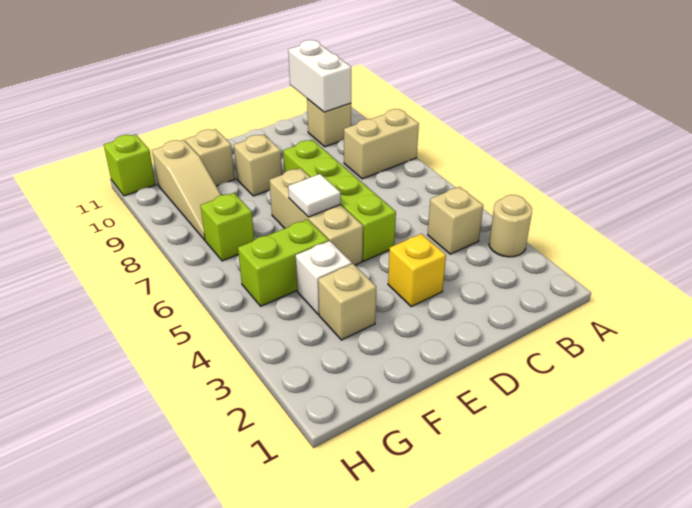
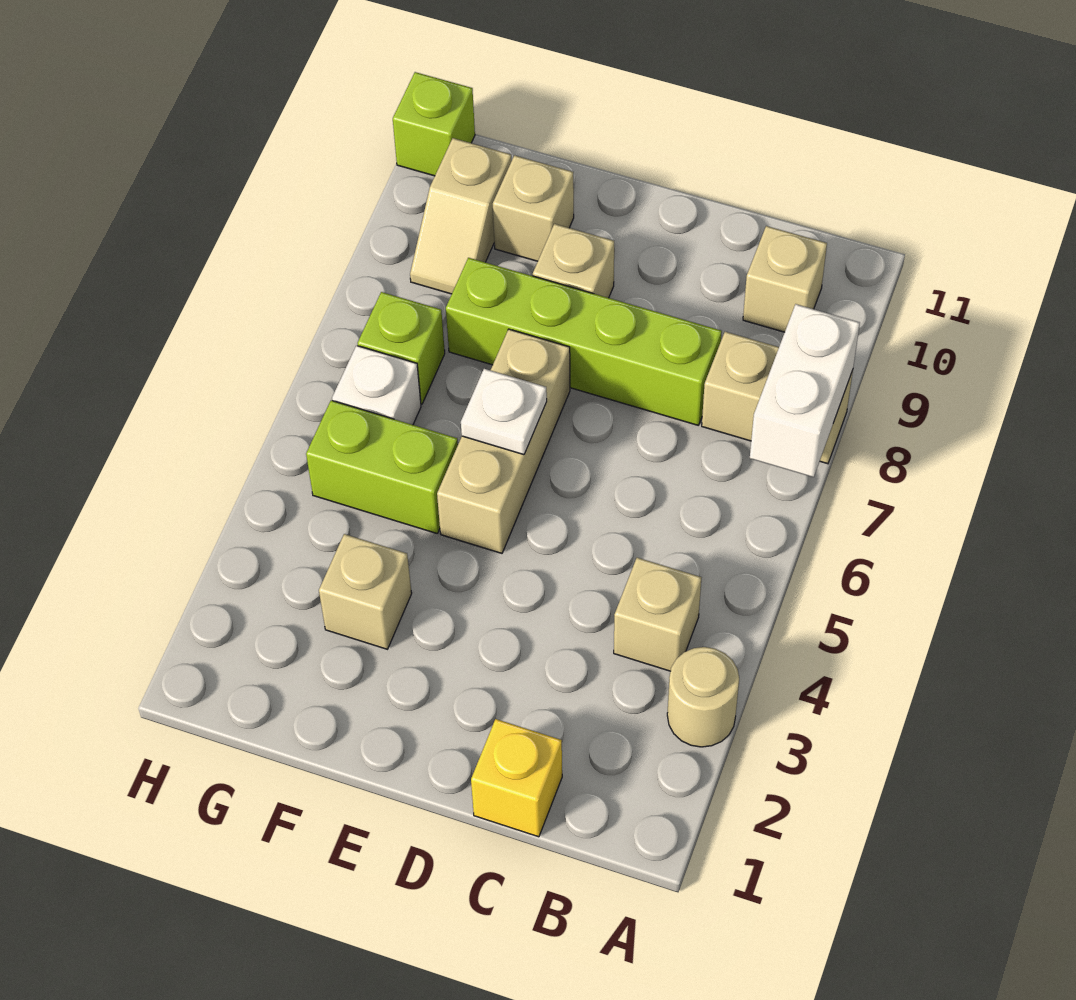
white brick B10:B11 level 2 -> white brick A7:A8 level 2
yellow brick D3 level 1 -> yellow brick C1 level 1
lime brick D5:D8 level 1 -> lime brick C8:F8 level 1
white tile E6 level 2 -> white plate E6 level 2
white brick F4 level 1 -> white brick G6 level 1
tan slope G8:G10 level 1 top 10 -> tan slope G9:G10 level 1 top 10

